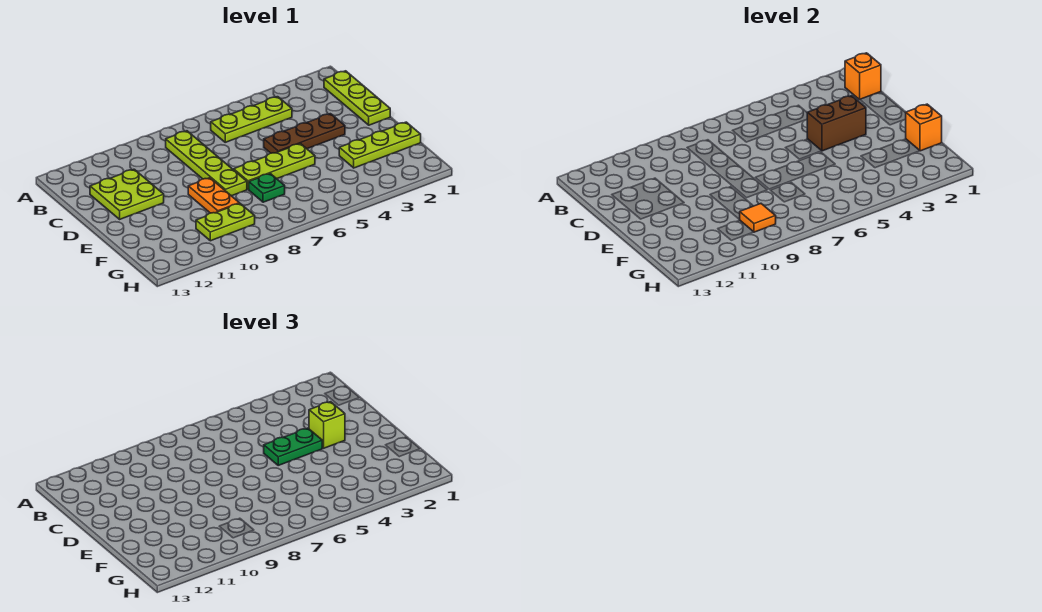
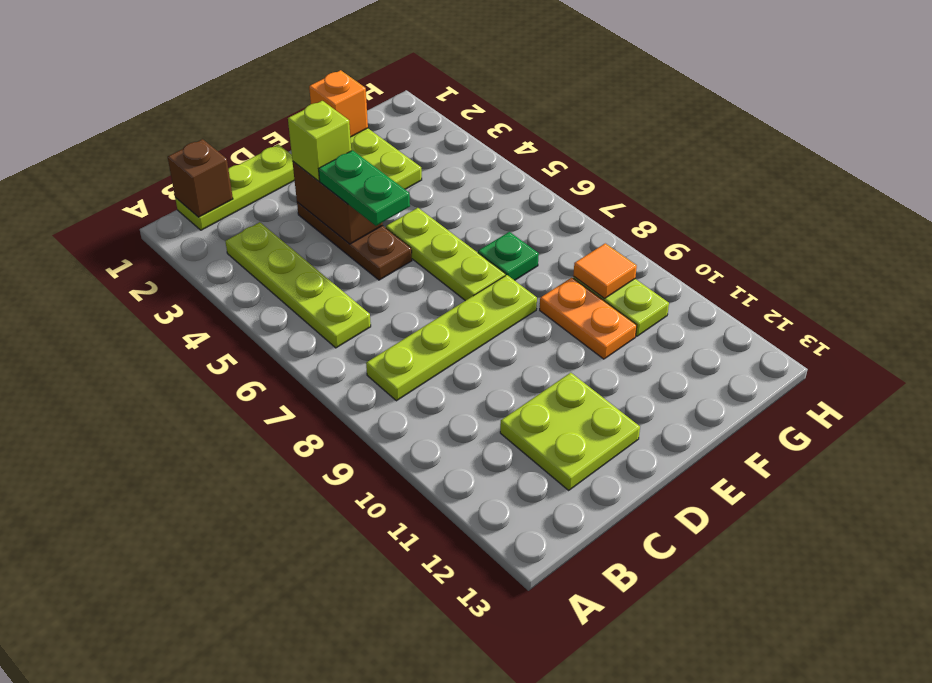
orange brick B1 level 2 -> brown brick B1 level 2
lime plate B4:B6 level 1 -> lime plate B3:B6 level 1
orange plate E9:F9 level 1 -> orange plate F9:F10 level 1

